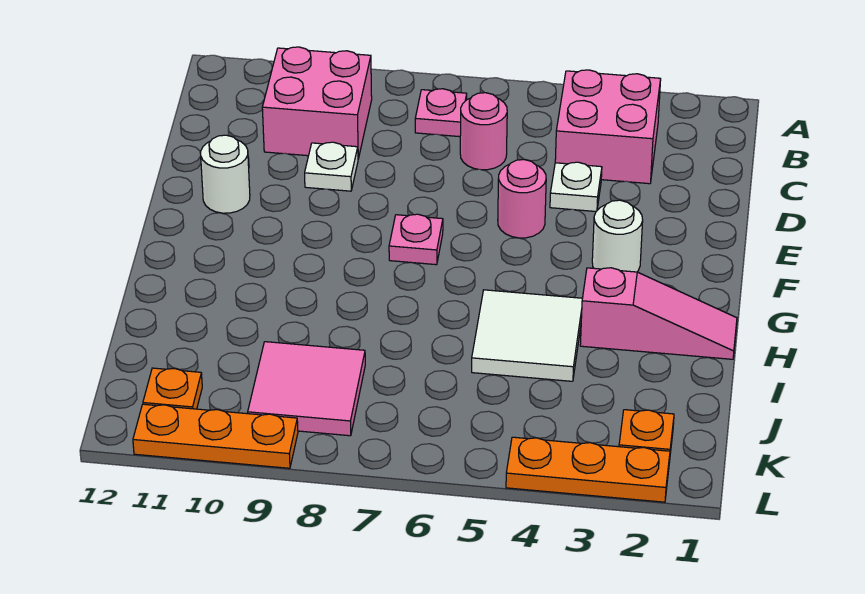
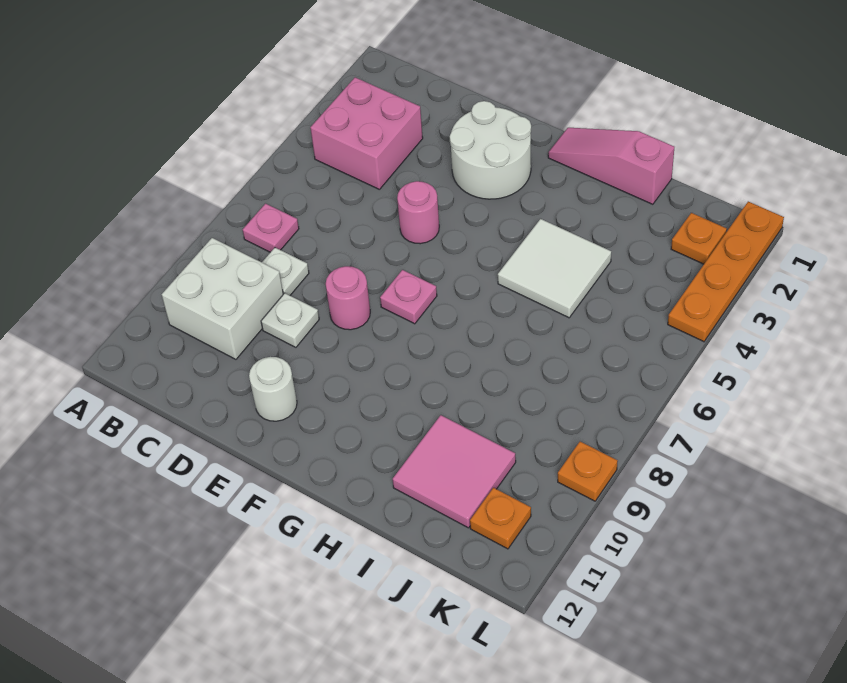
pink brick B9:C10 level 1 -> white brick B9:C10 level 1
pink round brick C6 level 1 -> pink round brick E8 level 1
white plate D4 level 1 -> white plate C8 level 1
white round brick F3 level 1 -> white round brick E2:F3 level 1
pink slope H1:H3 level 1 top 3 -> pink slope G1:I1 level 1 top I
pink tile J8:K9 level 1 -> pink tile I10:J11 level 1
orange plate L2:L4 level 1 -> orange plate L1:L4 level 1
orange plate L9:L11 level 1 -> orange plate L9 level 1

